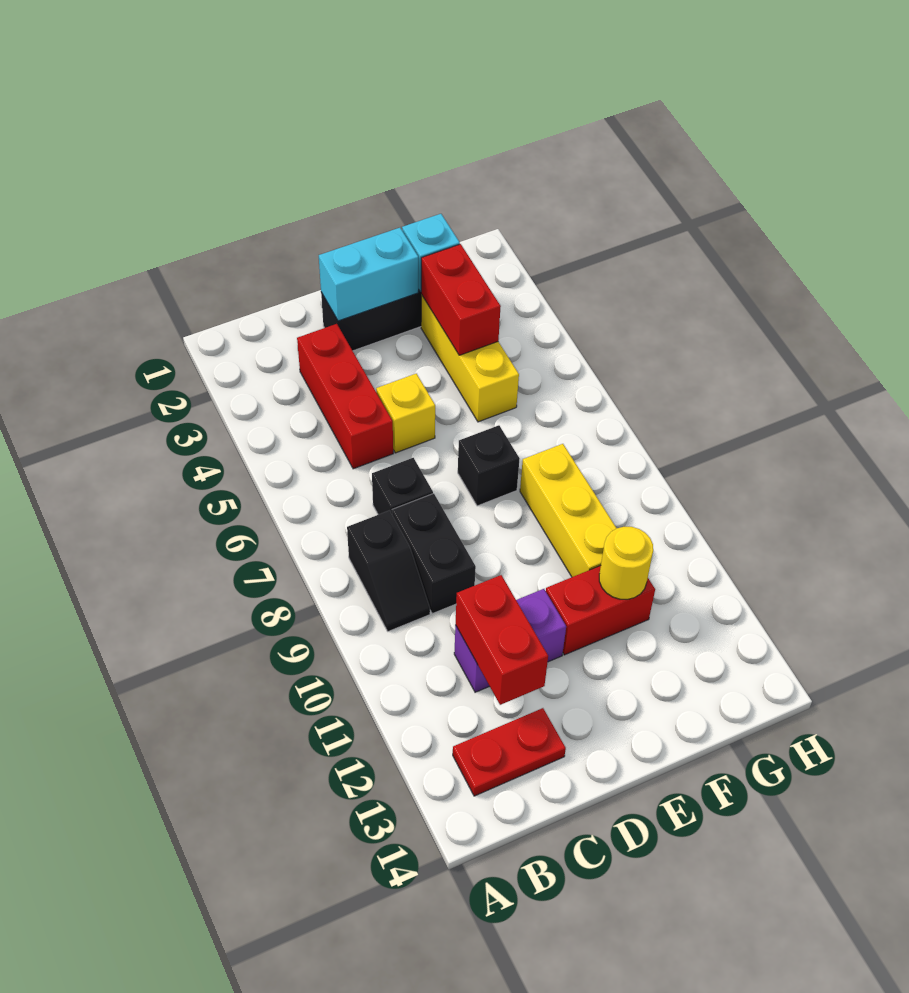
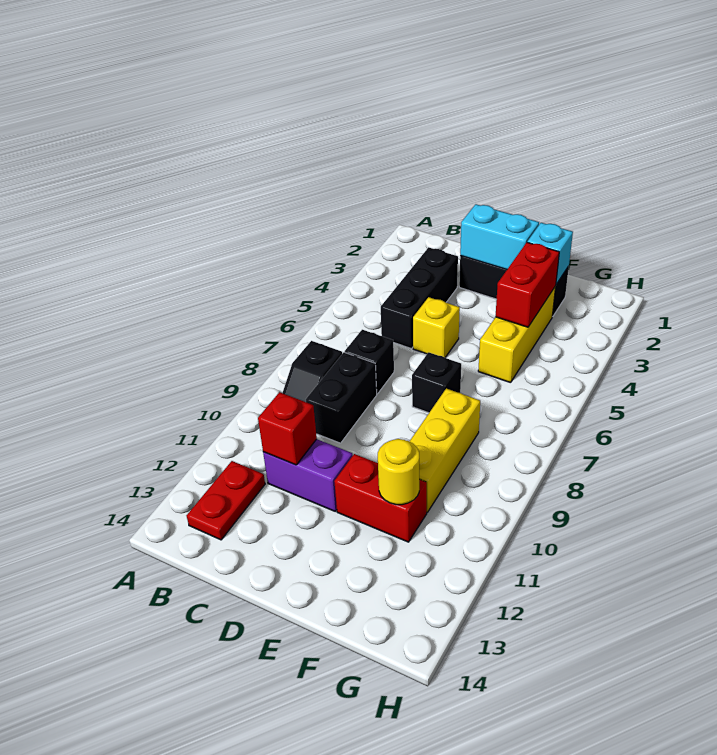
red plate B13:C13 level 1 -> red plate B12:B13 level 1
red brick C3:C5 level 1 -> black brick C3:C5 level 1
red brick C11:C12 level 2 -> red brick C11 level 2

